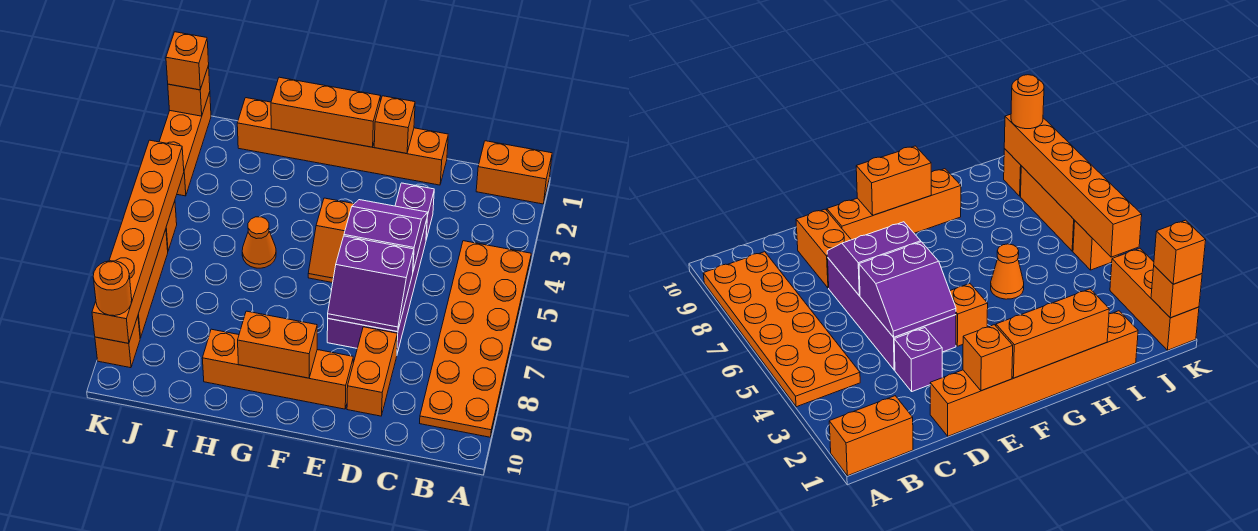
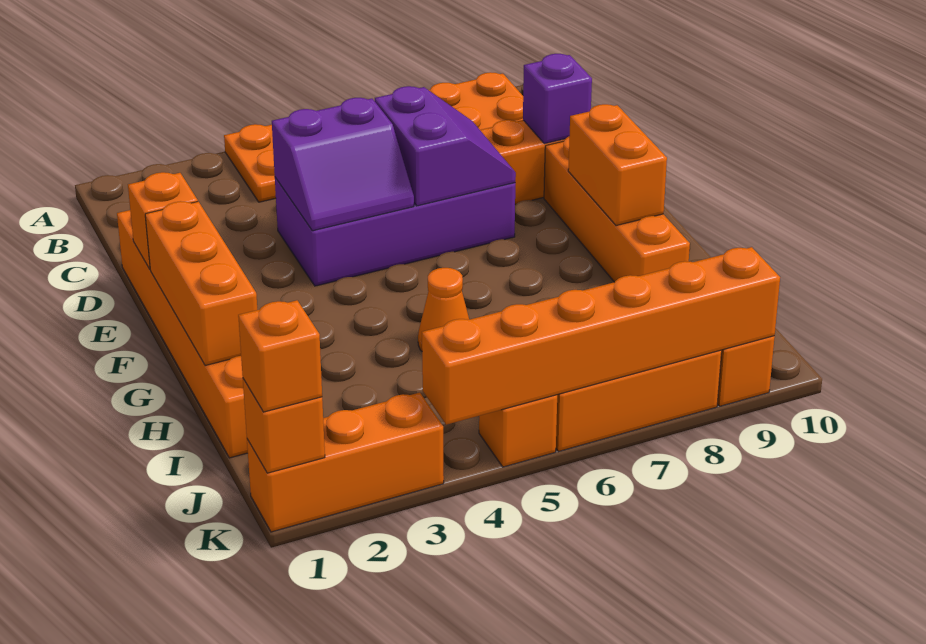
orange brick A1:B1 level 1 -> none
purple brick D3 level 1 -> purple brick D9 level 2
purple slope D4:E5 level 2 top 5 -> purple slope D4:E5 level 2 top D
orange slope F4:F5 level 1 top 4 -> none
orange round brick K9 level 3 -> none

